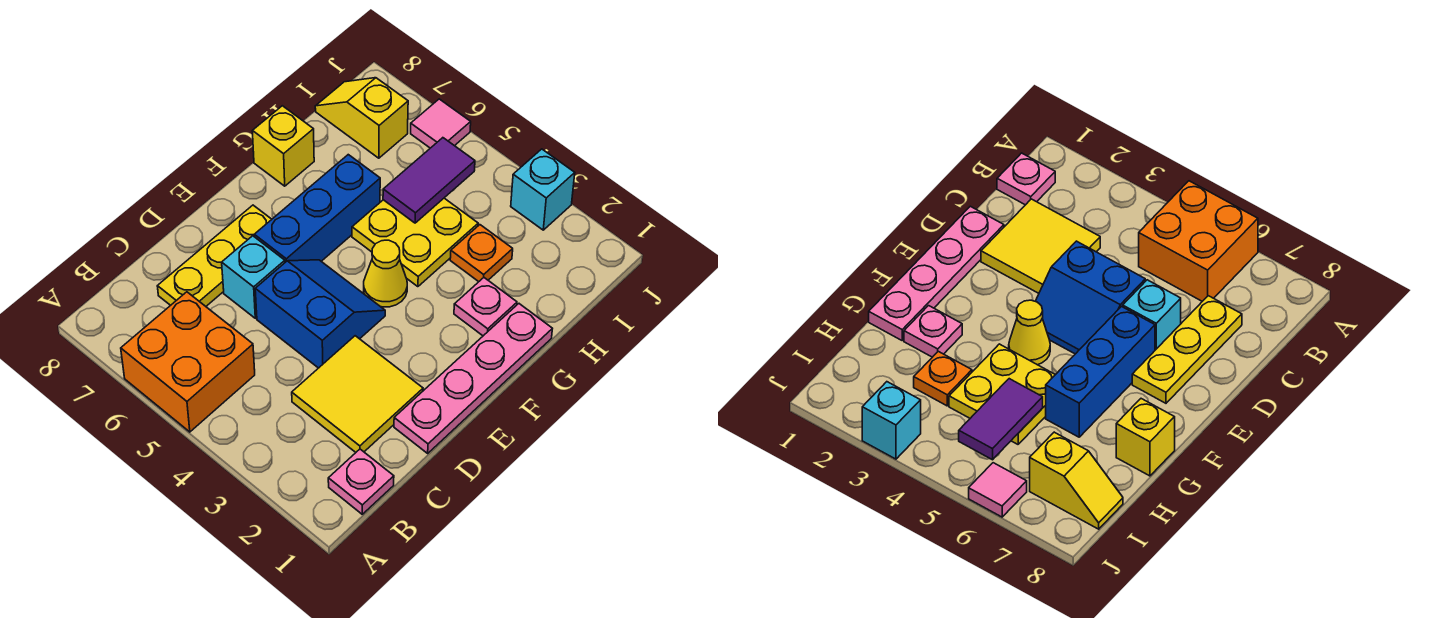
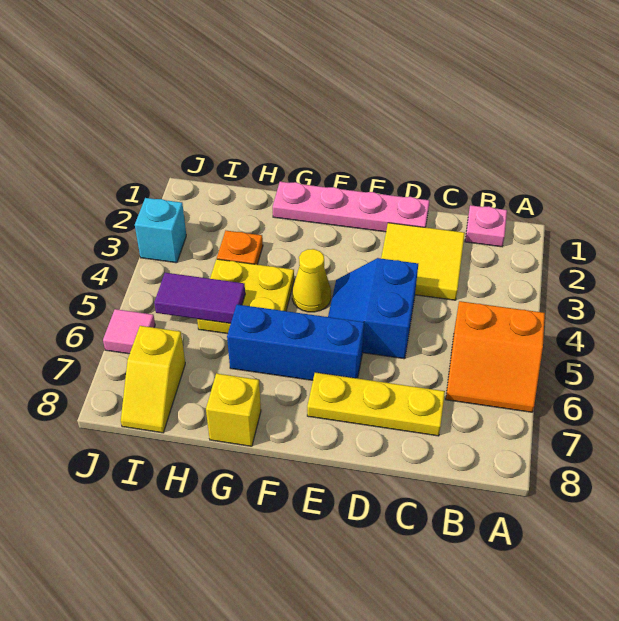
orange brick A5:B6 level 1 -> orange slope A5:B6 level 1 top 5
cyan brick D6 level 1 -> none
pink plate G2 level 1 -> none

